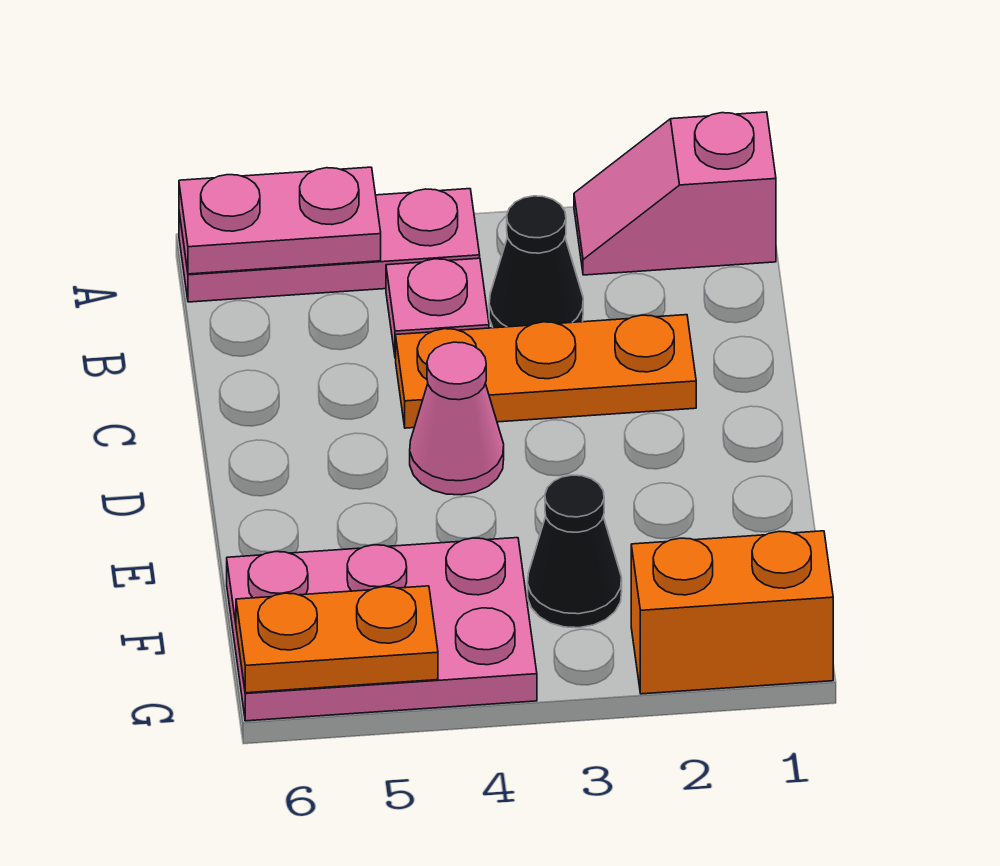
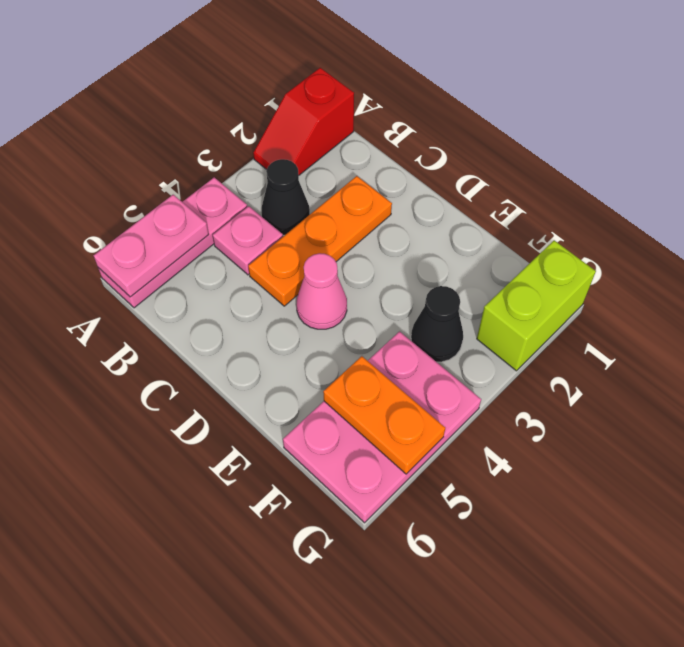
pink slope A1:A2 level 1 top 1 -> red slope A1:A2 level 1 top 1
orange brick G1:G2 level 1 -> lime brick G1:G2 level 1
orange plate G5:G6 level 2 -> orange plate F5:G5 level 2

